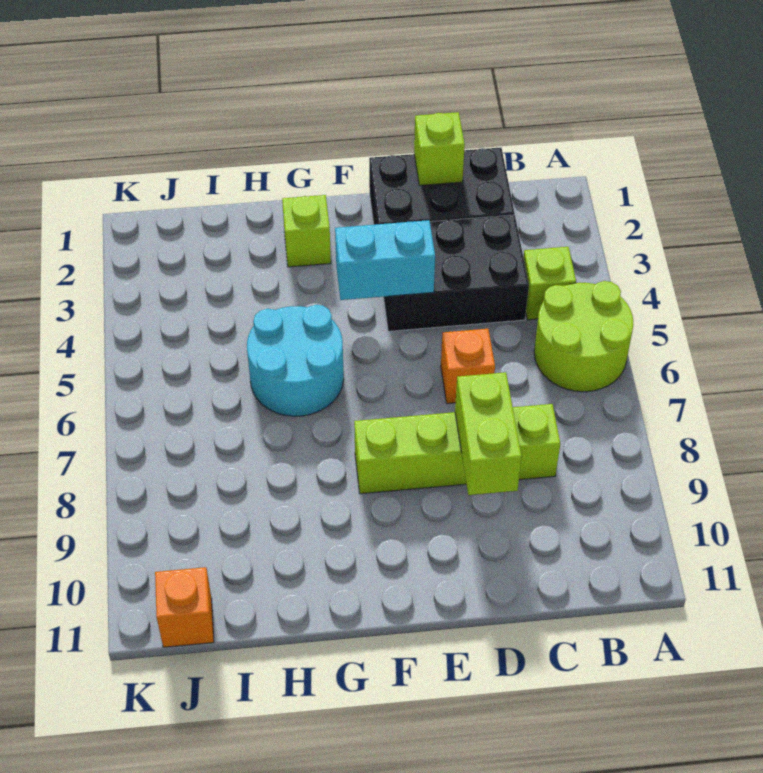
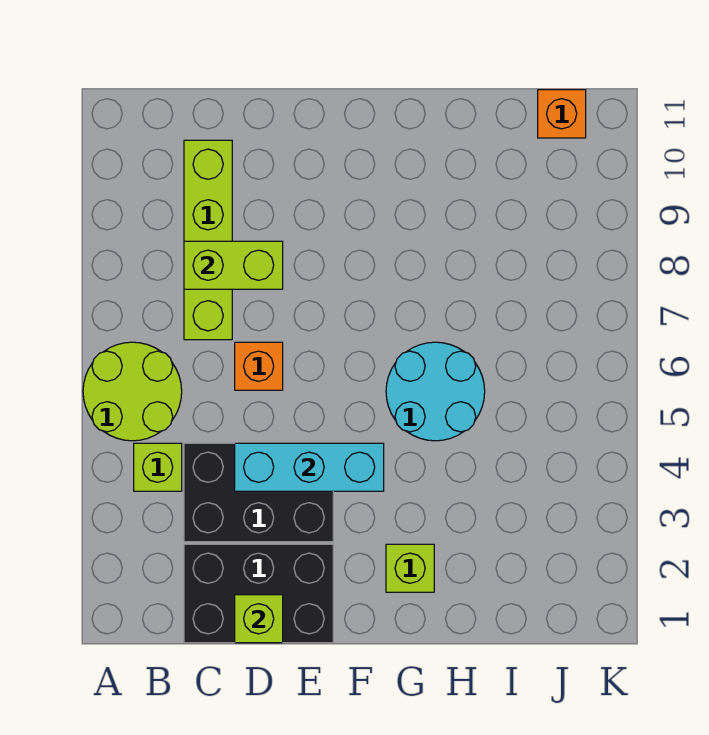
lime brick C8:F8 level 1 -> lime brick C7:C10 level 1
lime brick D8:D9 level 2 -> lime brick C8:D8 level 2
cyan brick E4:F4 level 2 -> cyan brick D4:F4 level 2

